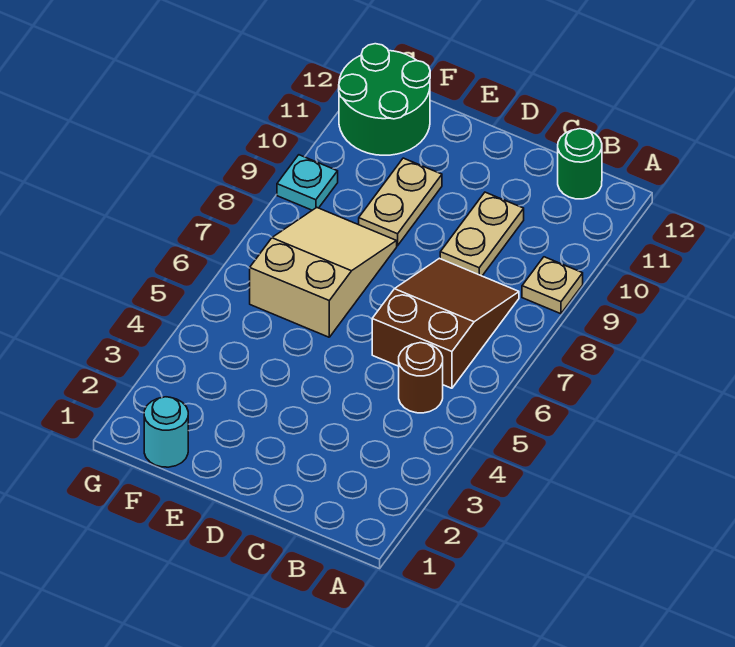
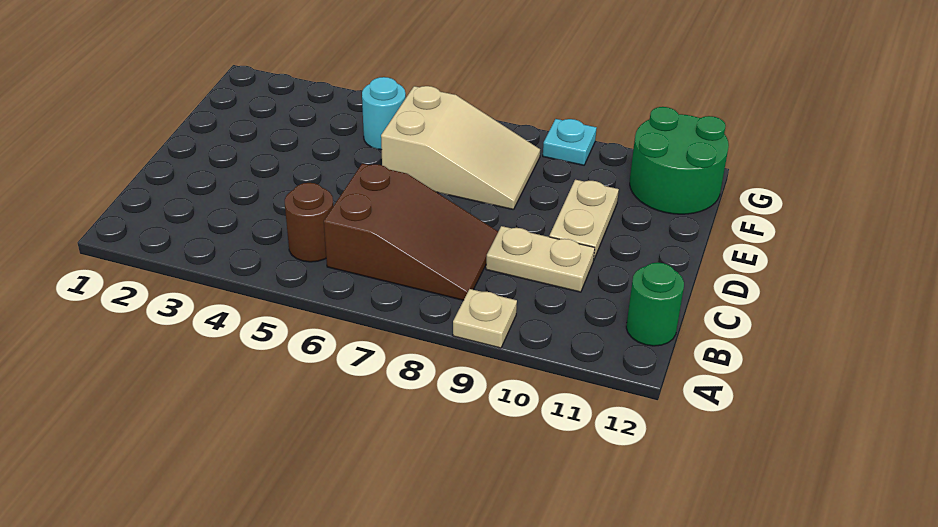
tan plate E9:E10 level 1 -> tan plate D10:E10 level 1
cyan round brick F1 level 1 -> cyan round brick F5 level 1

